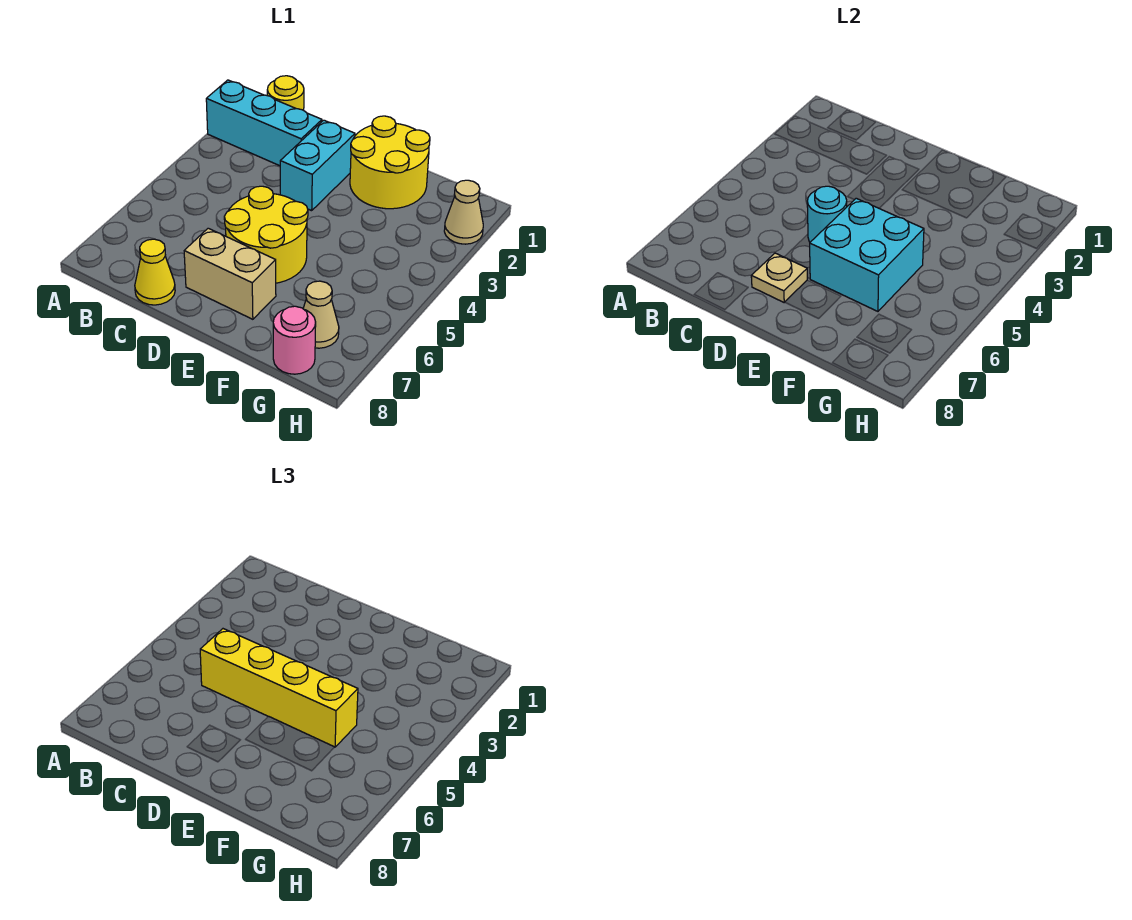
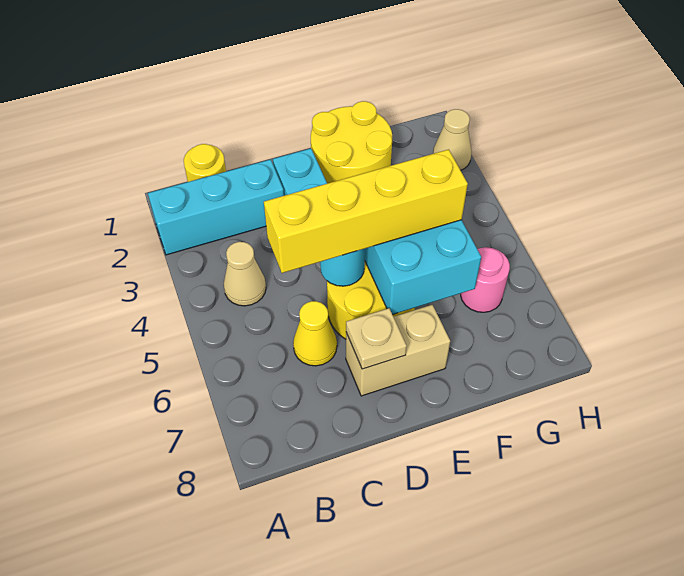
yellow cone C8 level 1 -> yellow cone C6 level 1
tan cone G7 level 1 -> tan cone B4 level 1
pink round brick G8 level 1 -> pink round brick G6 level 1

